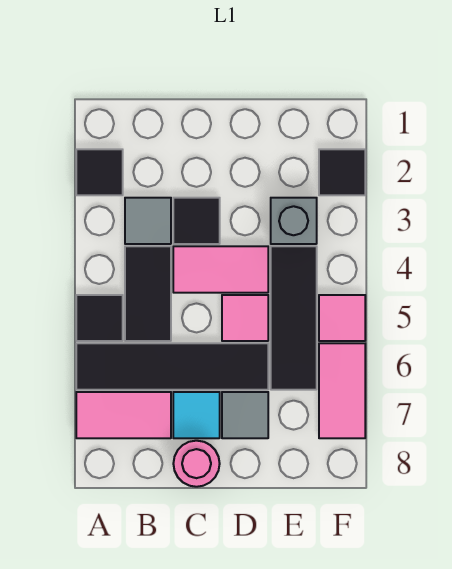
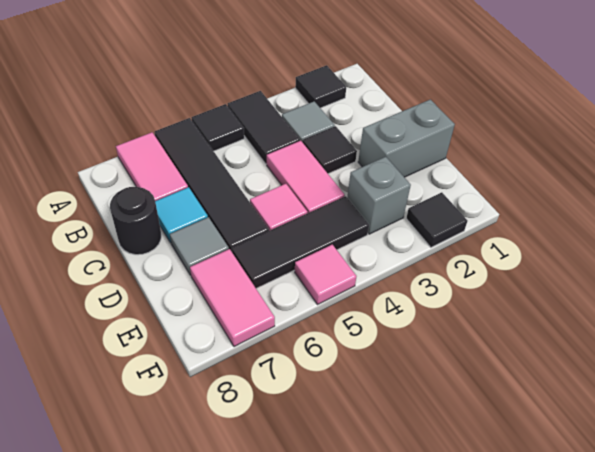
black tile B4:B5 level 1 -> black tile A4:B4 level 1
pink round brick C8 level 1 -> black round brick C8 level 1
none -> grey brick D1:D2 level 1
pink tile F6:F7 level 1 -> pink tile E7:F7 level 1

